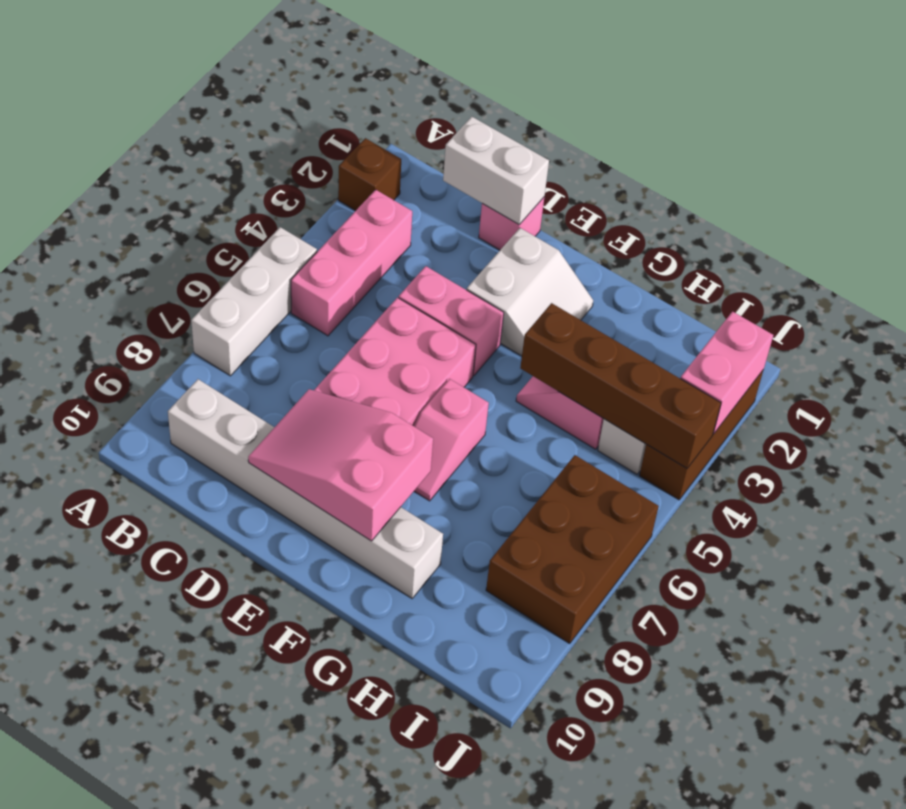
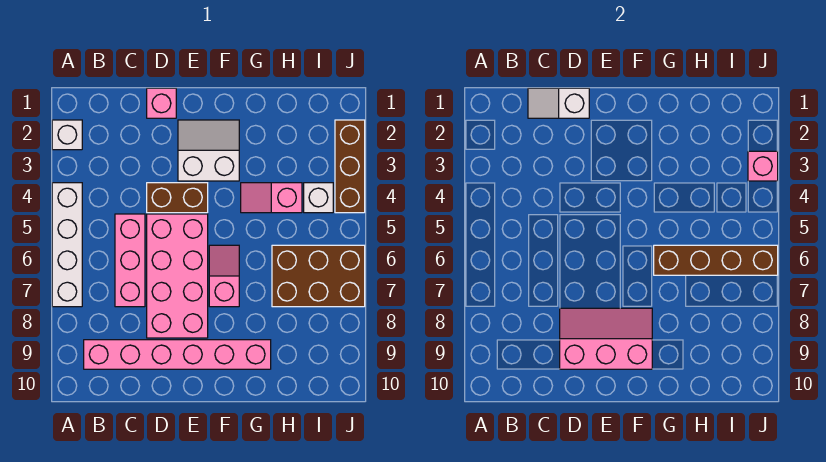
brown brick A2 level 1 -> white brick A2 level 1
white brick A5:A7 level 1 -> white brick A4:A7 level 1
pink brick B3:B5 level 1 -> pink brick C5:C7 level 1
white brick B9:G9 level 1 -> pink brick B9:G9 level 1
white brick C1:D1 level 2 -> white slope C1:D1 level 2 top D
pink brick D4:E4 level 1 -> brown brick D4:E4 level 1
pink slope D8:F9 level 2 top F -> pink slope D8:F9 level 2 top 9
white slope E2:F3 level 1 top E -> white slope E2:F3 level 1 top 3
pink slope F6:F7 level 1 top 6 -> pink slope F6:F7 level 1 top 7
brown brick G4:J4 level 2 -> brown brick G6:J6 level 2
brown brick I6:J8 level 1 -> brown brick H6:J7 level 1
pink brick J2:J3 level 2 -> pink brick J3 level 2

